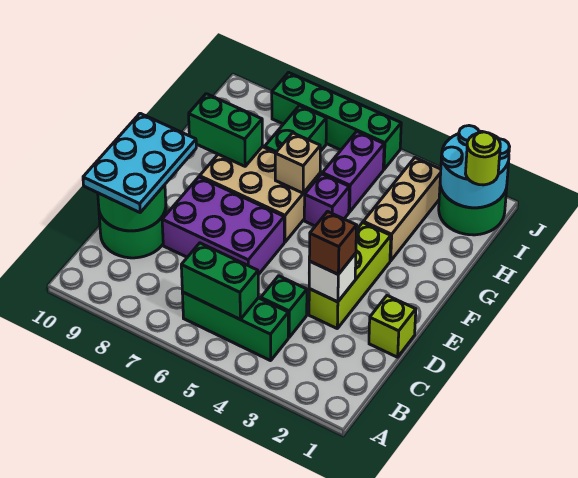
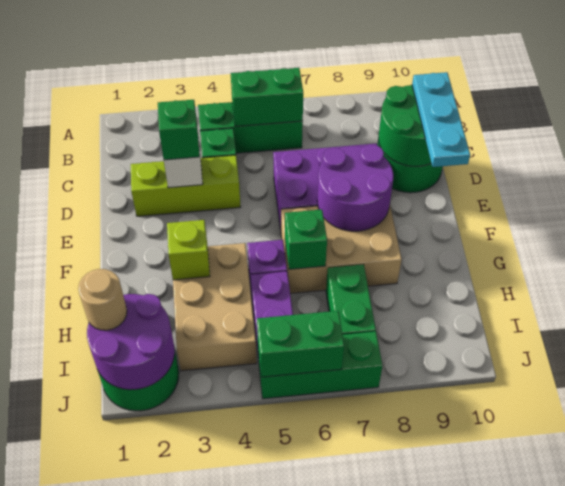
cyan plate C9:E10 level 3 -> cyan plate C10:E10 level 3
lime brick D1 level 1 -> lime brick G3 level 2
lime brick D3:F3 level 1 -> lime brick D2:D4 level 1
brown brick D3 level 3 -> green brick D3 level 3
none -> purple round brick E7:F8 level 2
tan brick G3:I3 level 1 -> tan brick G3:I4 level 1
tan brick G6 level 2 -> green brick G6 level 2
green brick G8:G9 level 2 -> green brick J5:J6 level 2
cyan round brick I1:J2 level 2 -> purple round brick I1:J2 level 2
lime round brick I1 level 3 -> tan round brick I1 level 3
green brick J5:J8 level 1 -> green brick J5:J7 level 1

